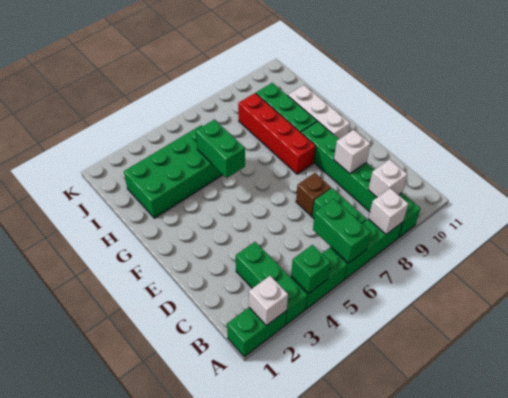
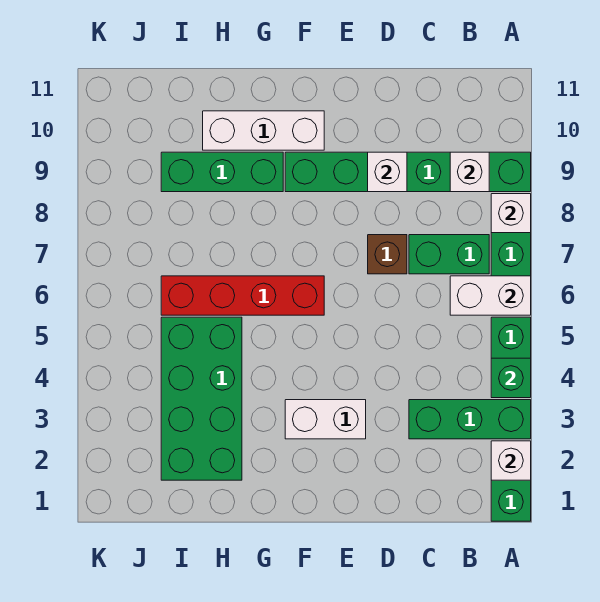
green brick A6:B6 level 2 -> white brick A6:B6 level 2
none -> white brick E3:F3 level 1
red brick F8:I8 level 1 -> red brick F6:I6 level 1
green brick G5:H5 level 2 -> none

